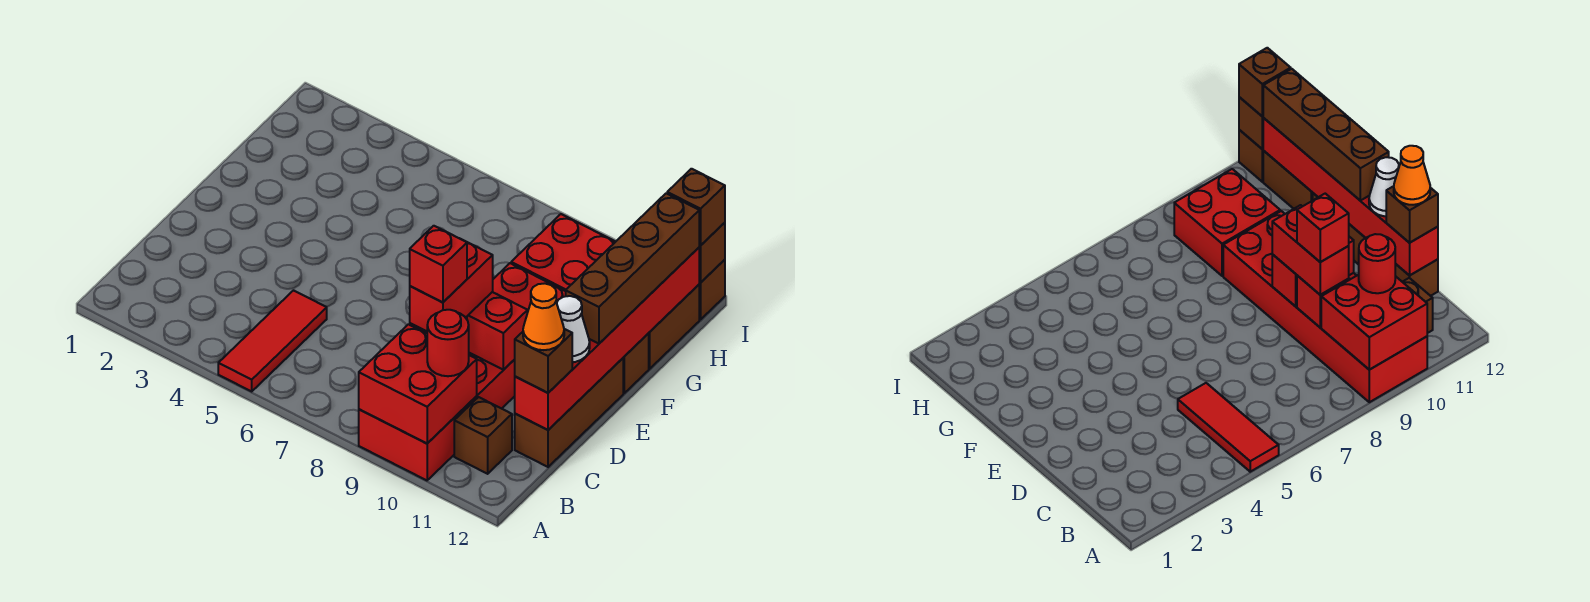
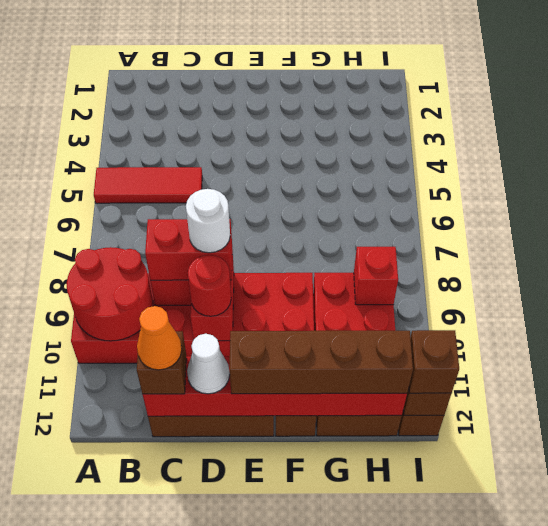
red brick A9:B10 level 2 -> red round brick A9:B10 level 2
red round brick B10 level 3 -> red round brick D10 level 3
brown brick B11 level 1 -> none
red brick C9 level 4 -> red brick H9 level 2
none -> white round brick D9 level 4

